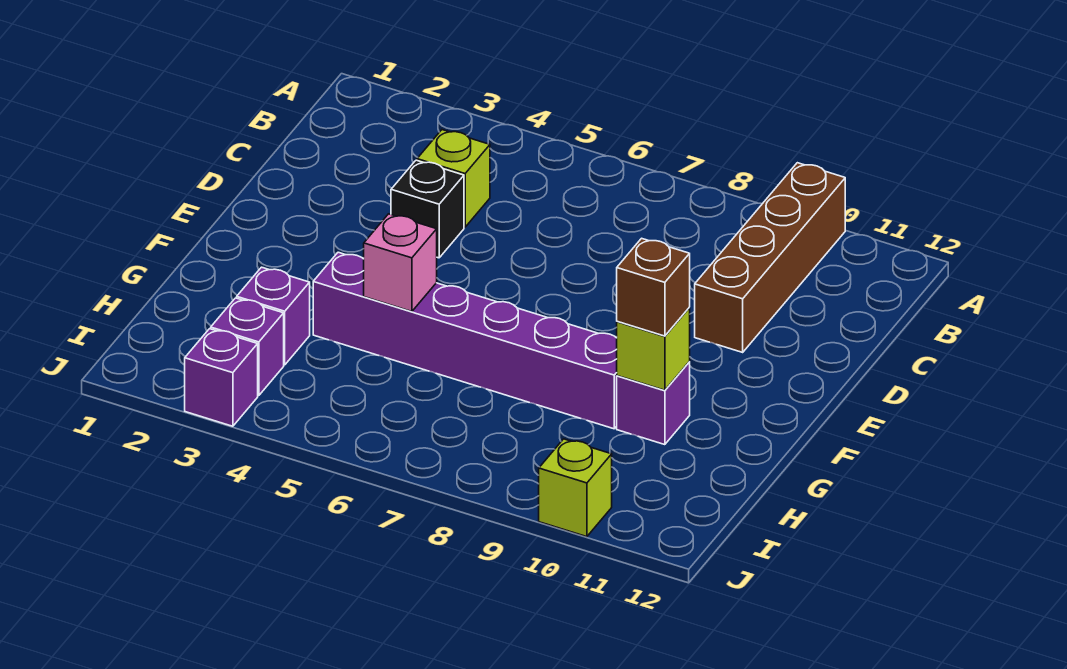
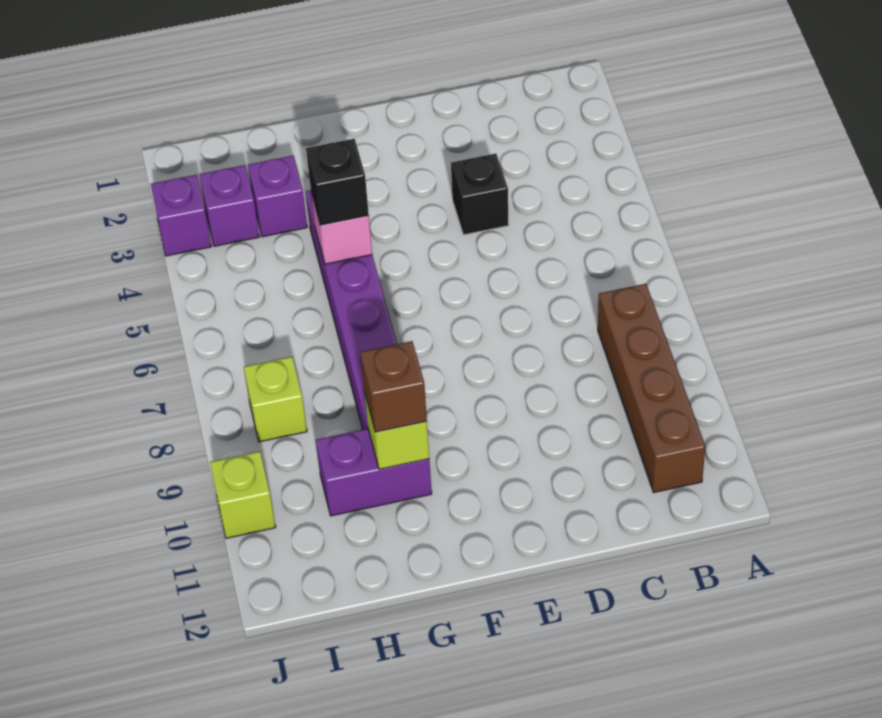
brown brick A10:D10 level 1 -> brown brick B8:B11 level 1
lime brick C4 level 1 -> lime brick I8 level 1
none -> black brick G5 level 3
purple brick G10 level 1 -> purple brick G10:H10 level 1

